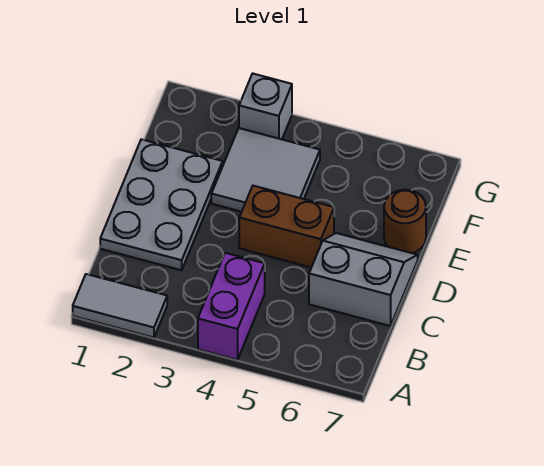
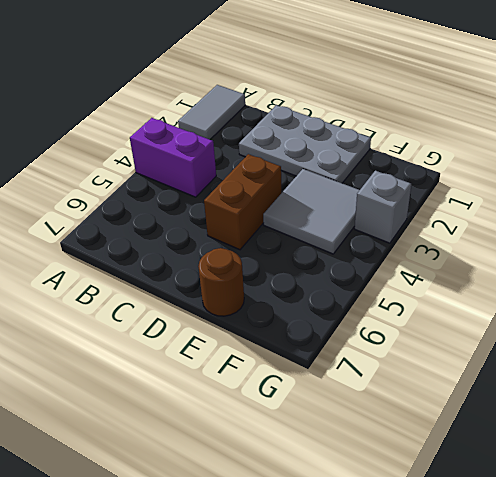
grey slope C6:D7 level 1 top C -> none

